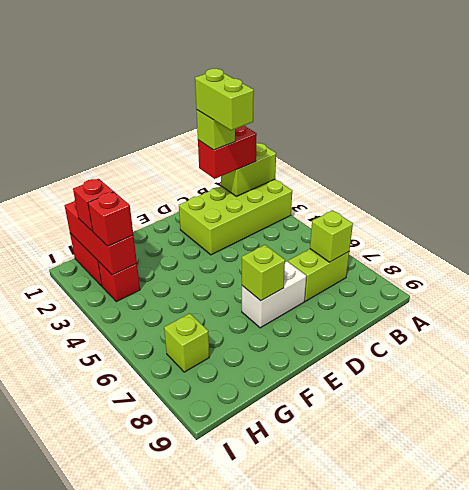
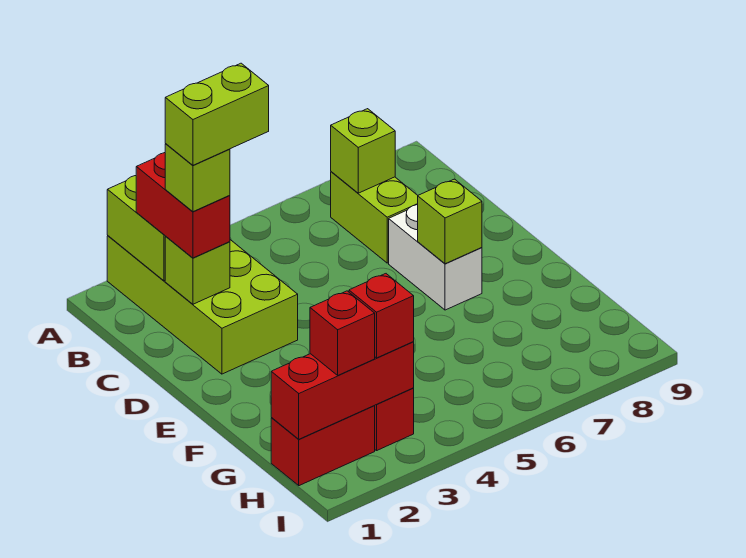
lime brick H7 level 1 -> lime brick C2 level 2

